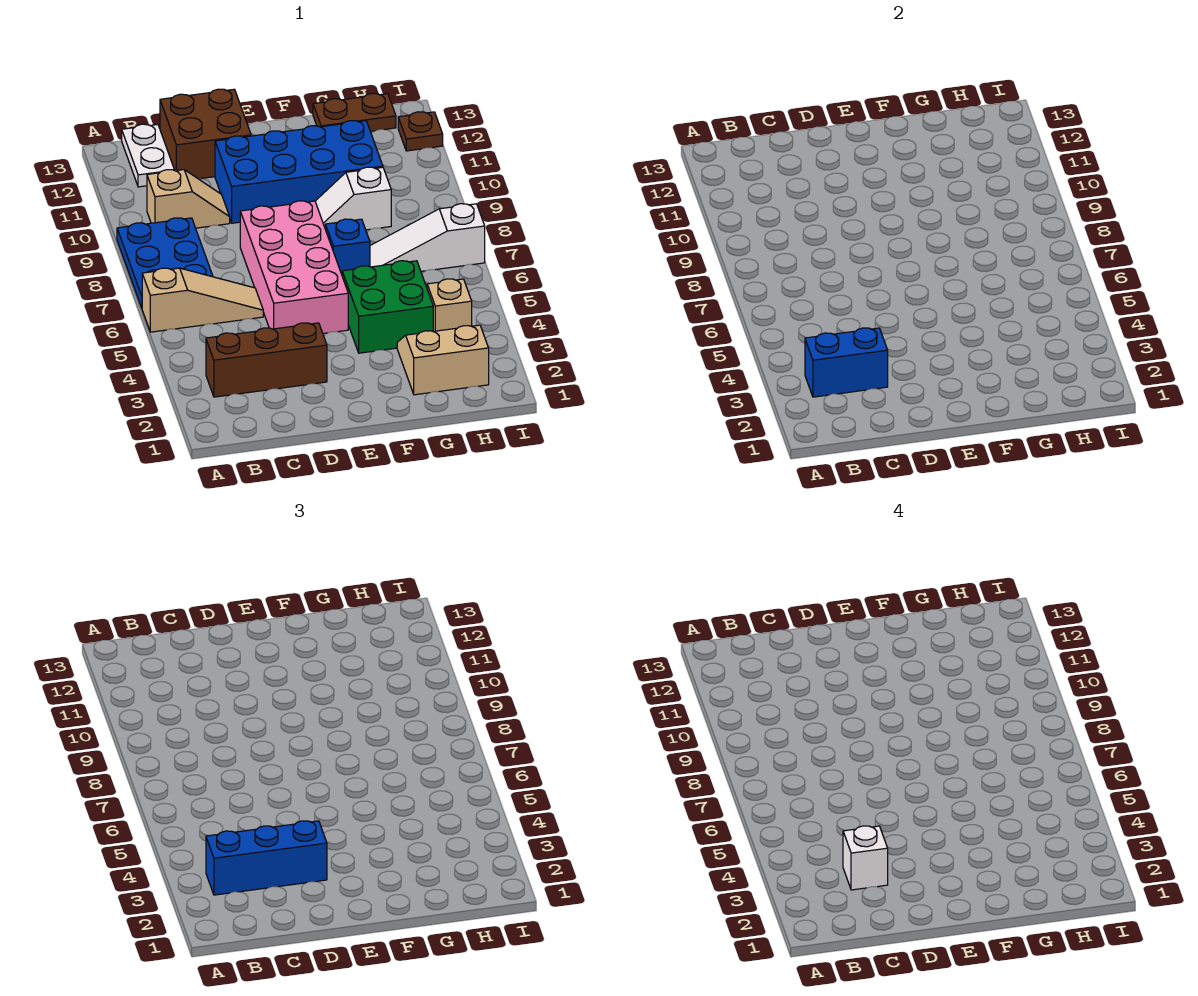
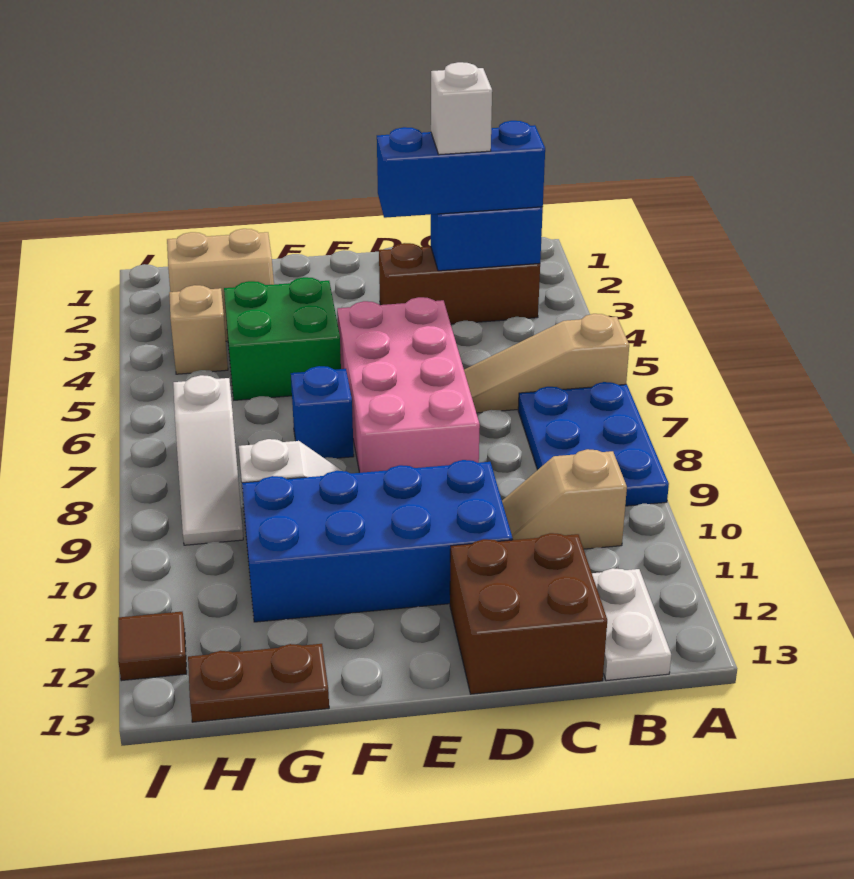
white slope G7:I7 level 1 top I -> white slope H7:H9 level 1 top 7
brown plate I12 level 1 -> brown tile I12 level 1

